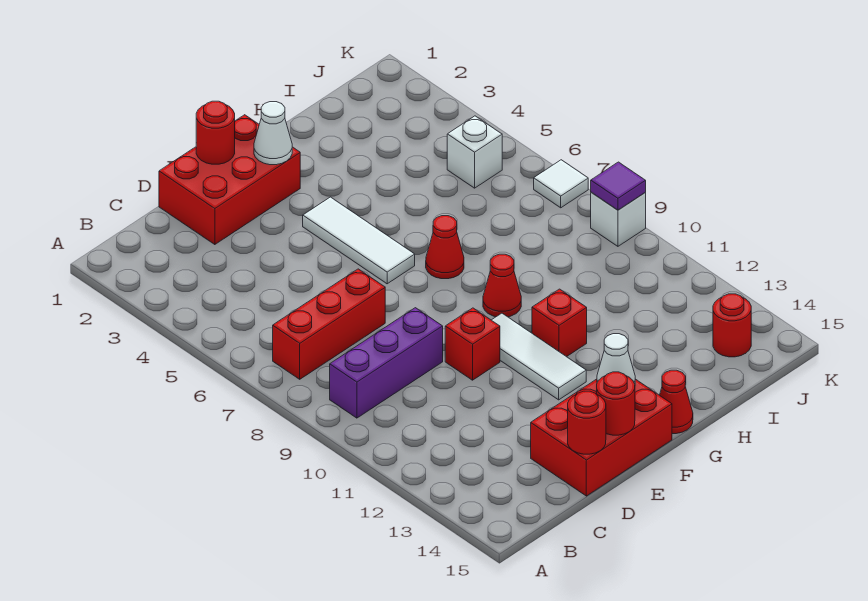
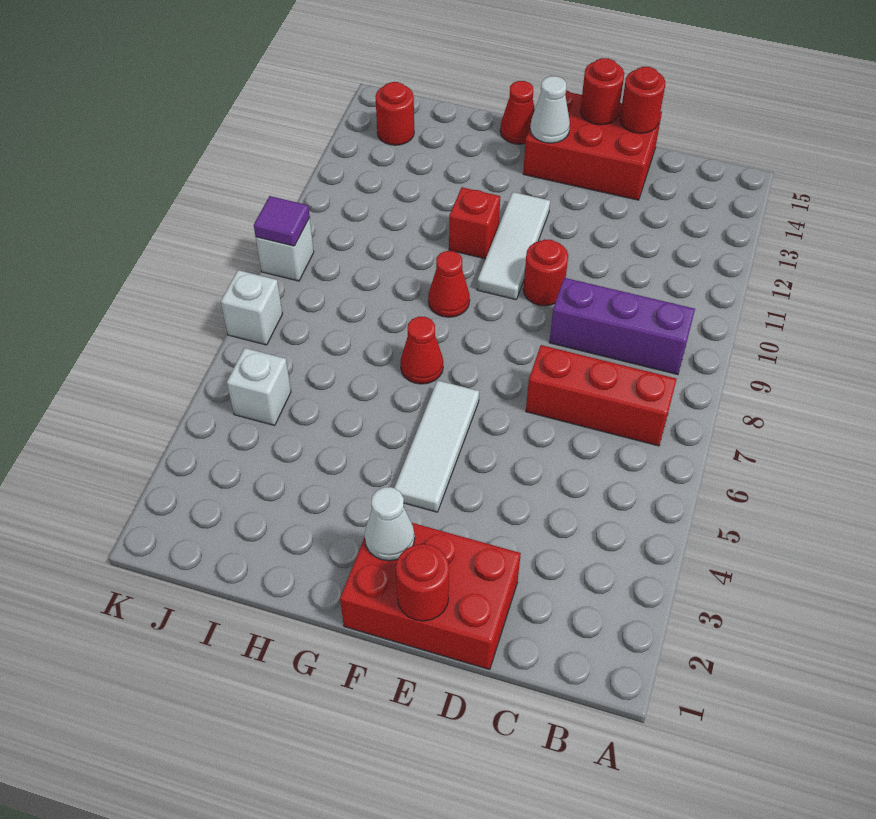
red brick E10 level 1 -> red round brick E10 level 1
white tile K7 level 1 -> white brick K7 level 1

